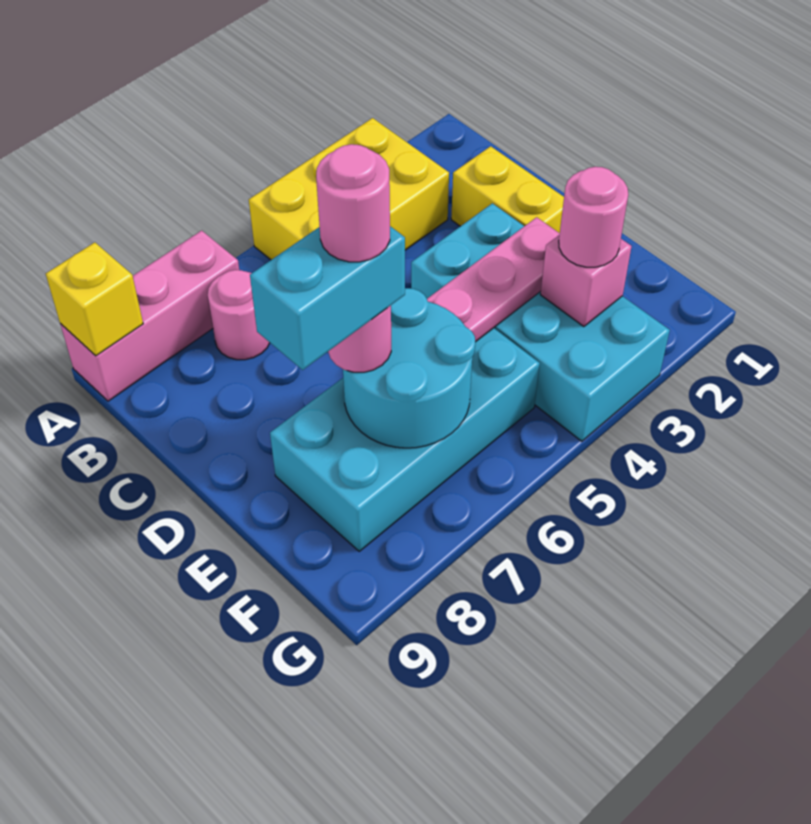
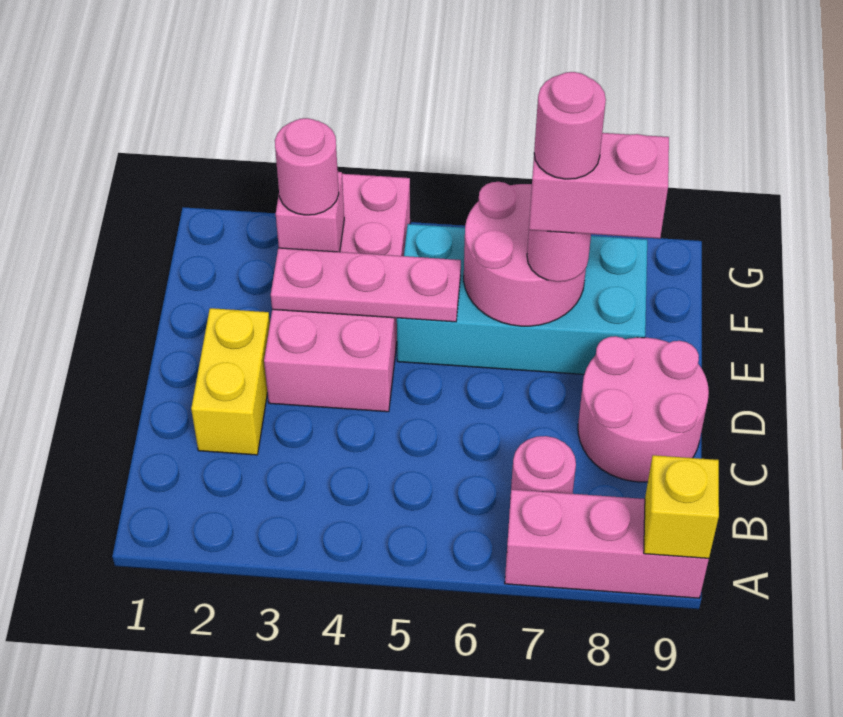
yellow brick A3:B5 level 1 -> none
none -> pink round brick C8:D9 level 1
cyan brick D3:G4 level 1 -> pink brick D3:G4 level 1
cyan round brick E6:F7 level 2 -> pink round brick E6:F7 level 2
cyan brick E7:E8 level 4 -> pink brick E7:E8 level 4

